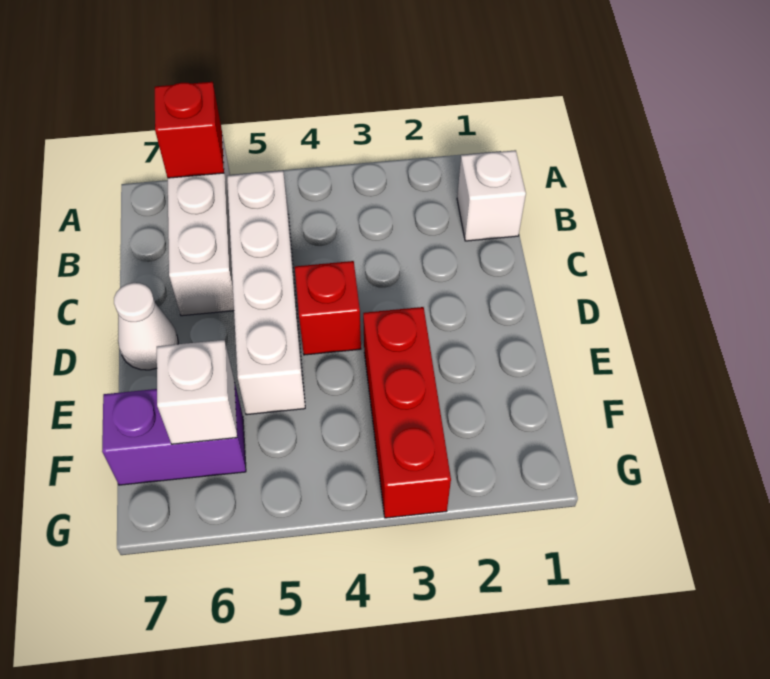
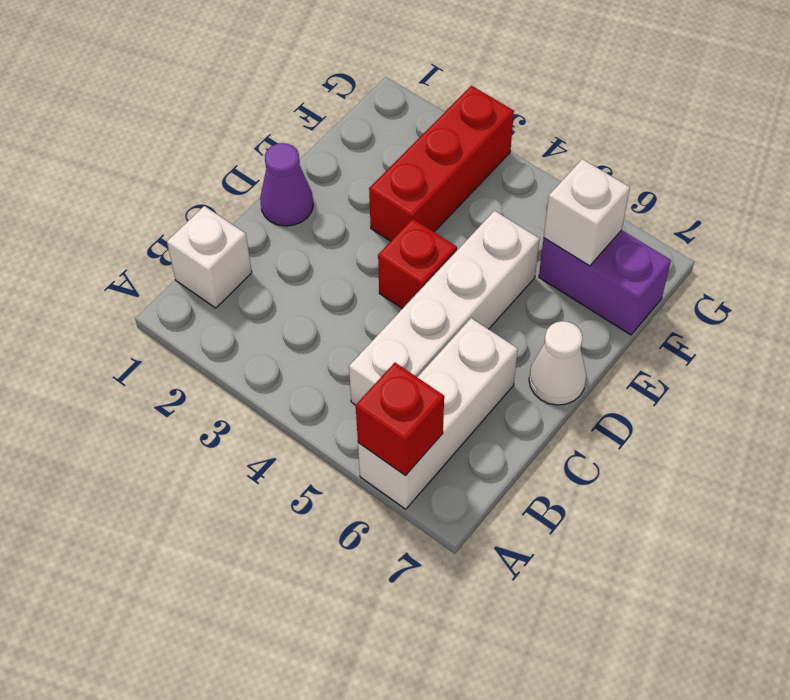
none -> purple cone D1 level 1

